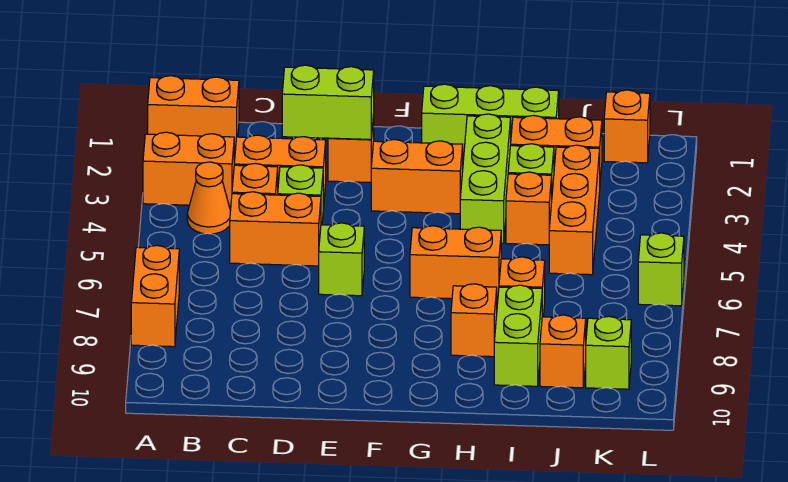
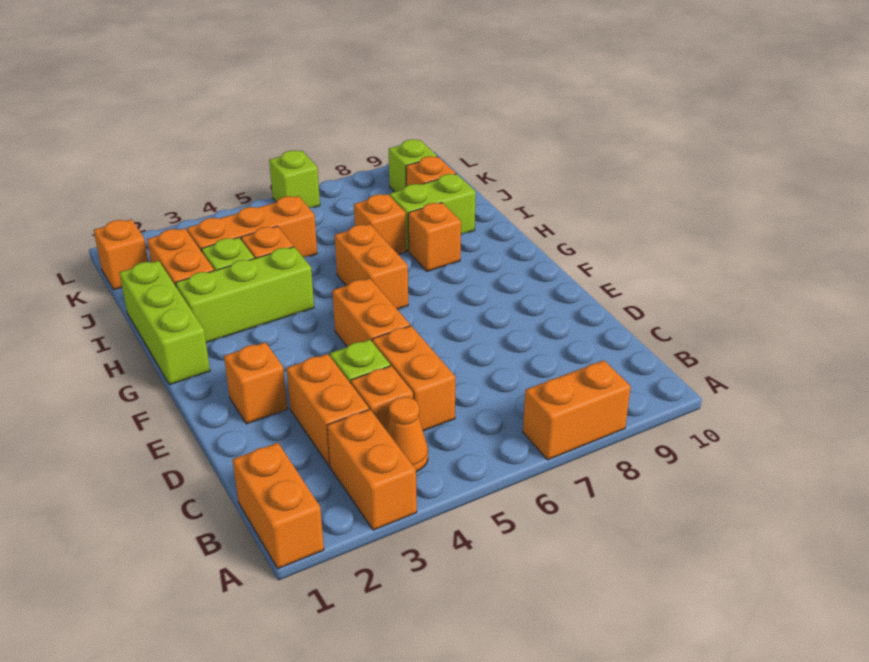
lime brick D2:E2 level 2 -> none
lime brick E6 level 1 -> none
orange brick F3:G3 level 1 -> orange brick E5:F5 level 1

